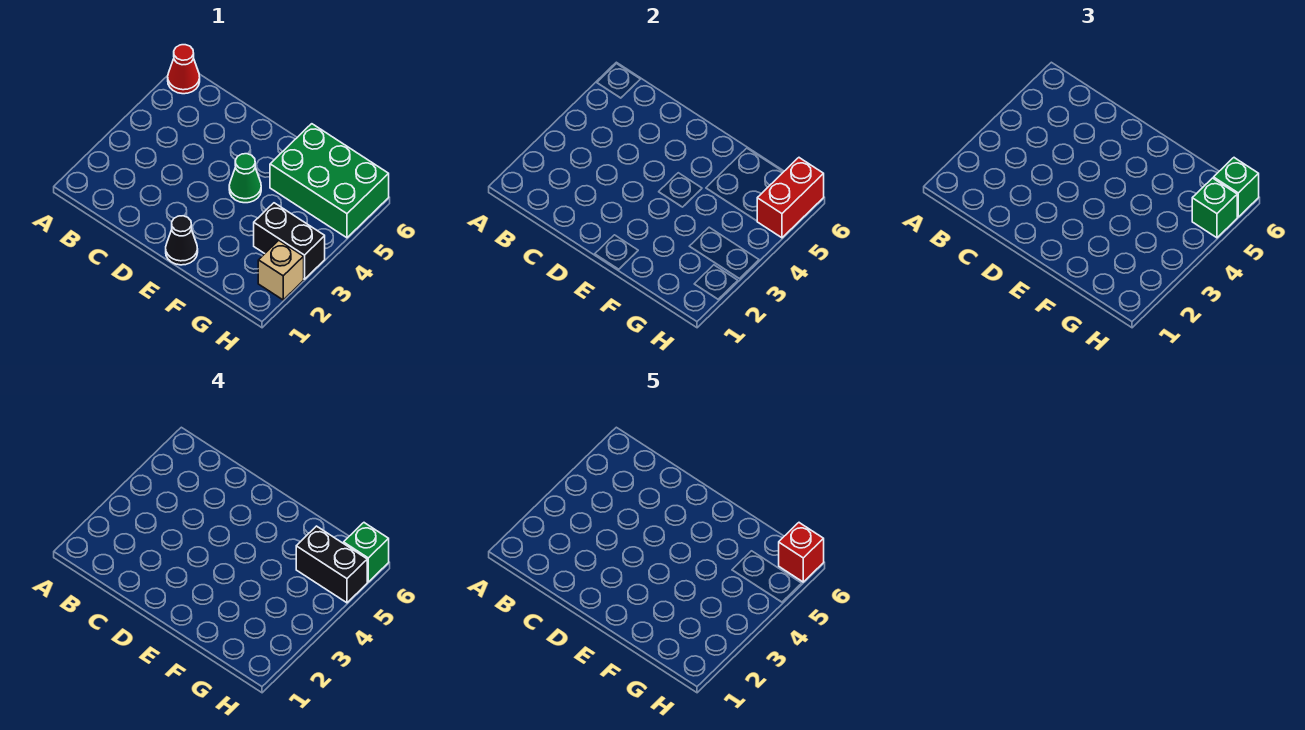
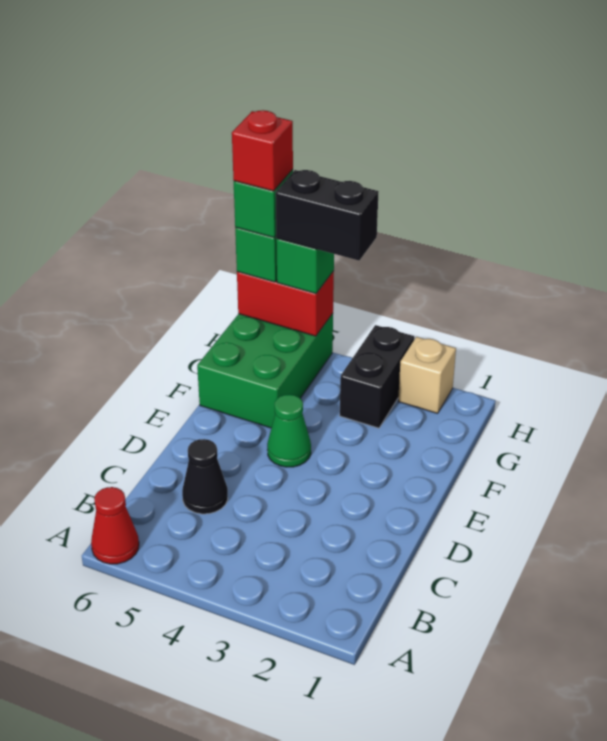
black cone E1 level 1 -> black cone C5 level 1
black brick G5:H5 level 4 -> black brick H4:H5 level 4

